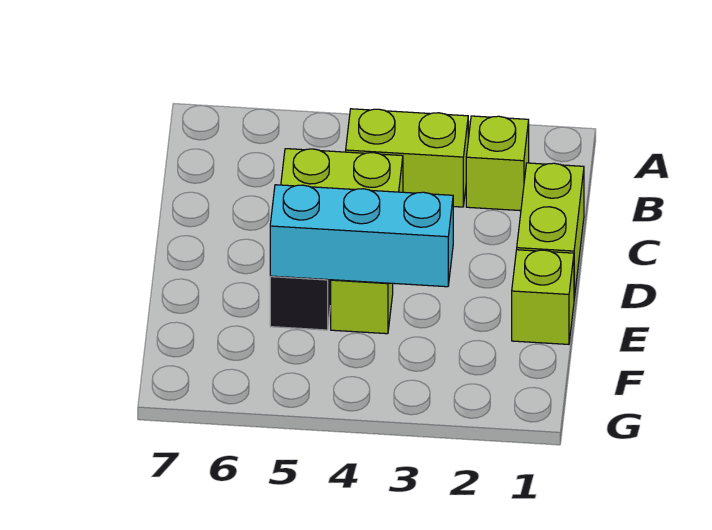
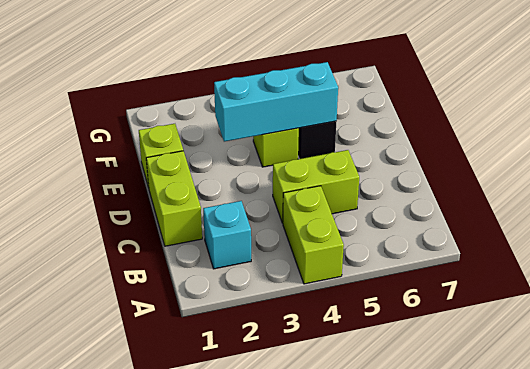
lime brick B2 level 1 -> cyan brick B2 level 1
lime brick B3:B4 level 1 -> lime brick A4:B4 level 1

